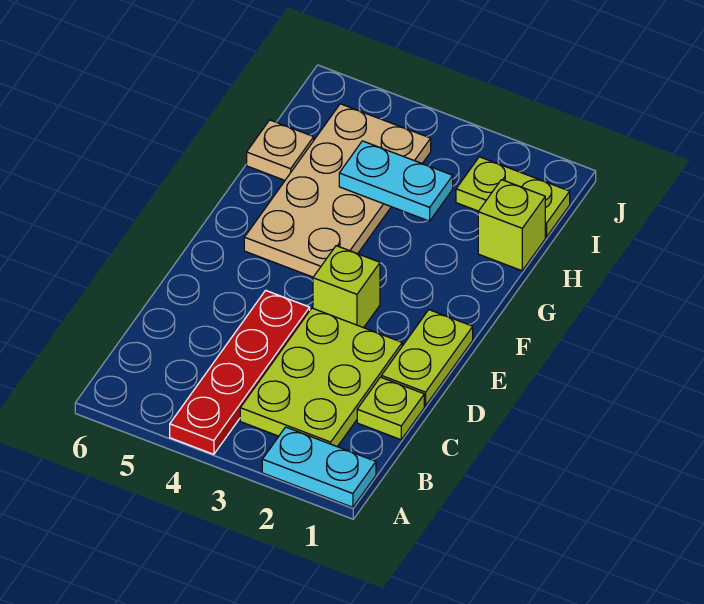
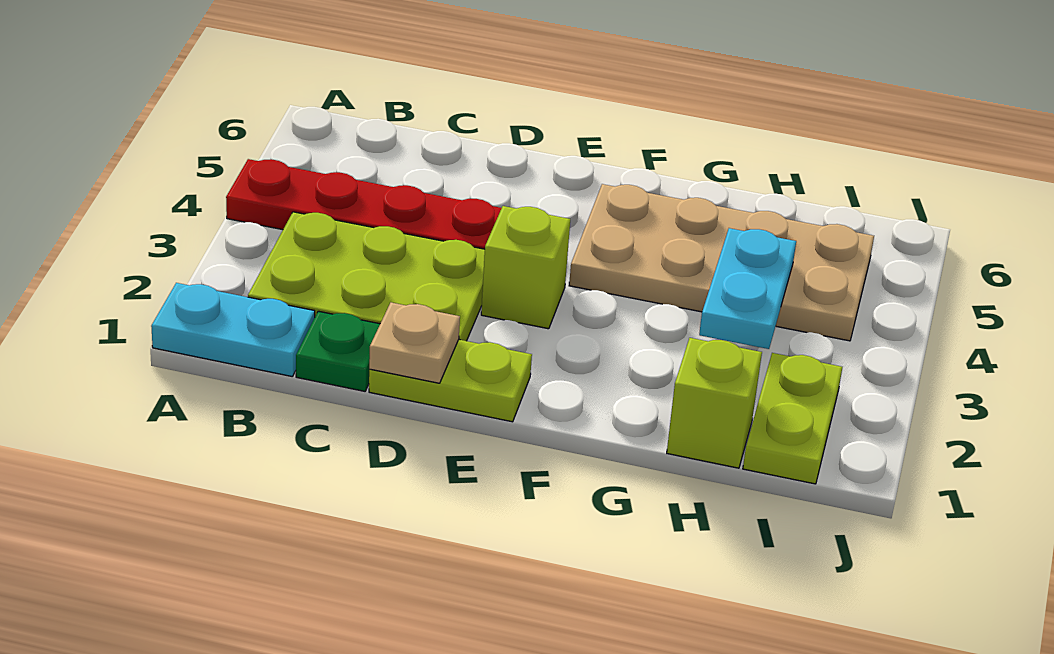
cyan plate A1:A2 level 1 -> cyan plate A1:B1 level 1
lime plate C1 level 1 -> green plate C1 level 1
tan plate H6 level 1 -> tan plate D1 level 2

